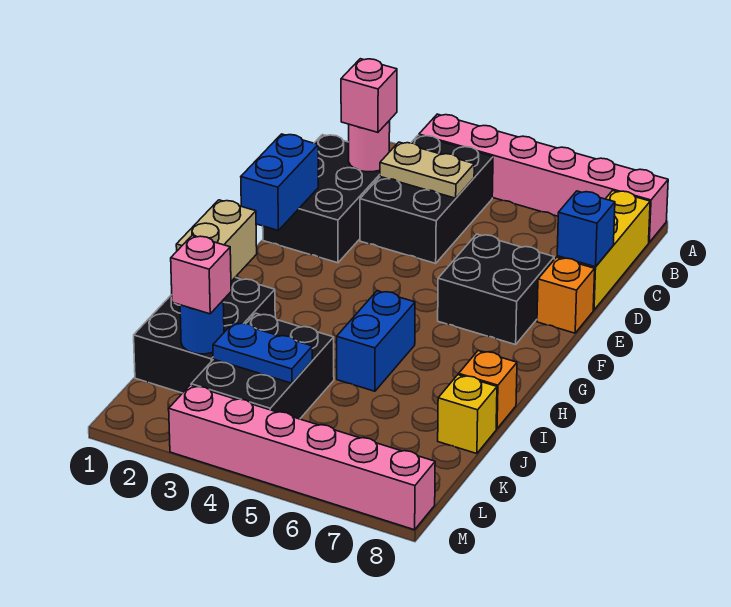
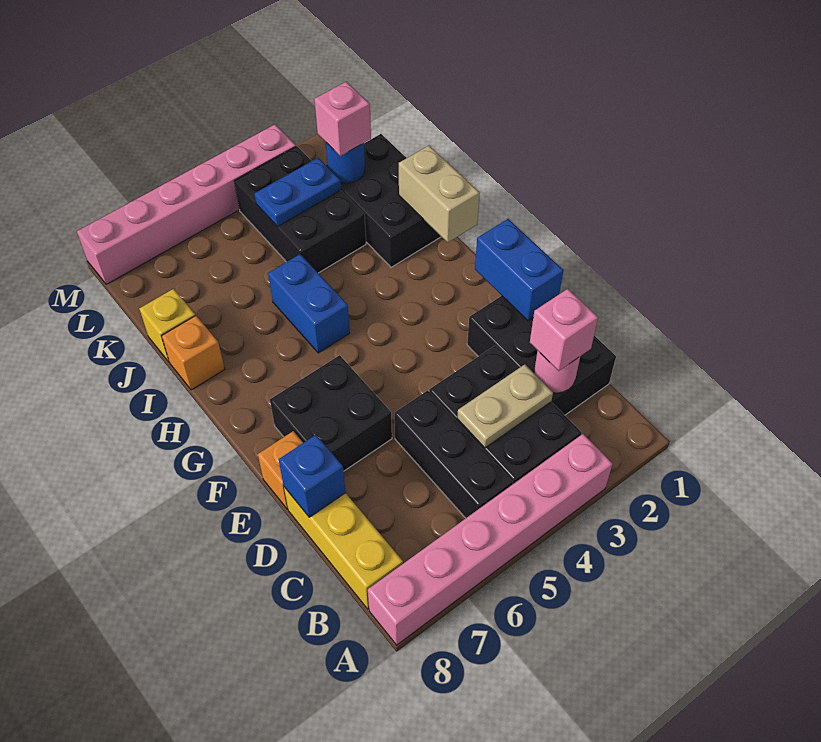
none -> black brick B5:D5 level 1

